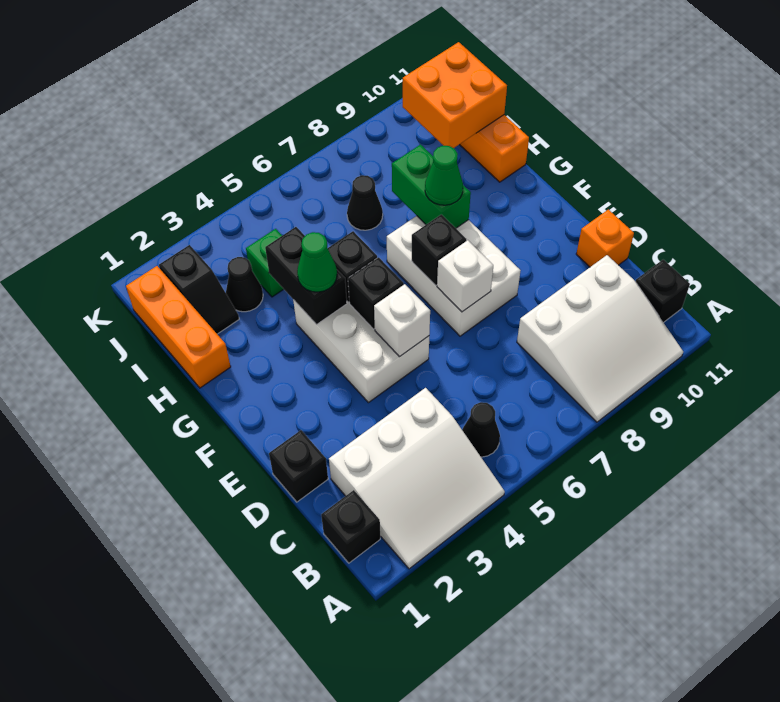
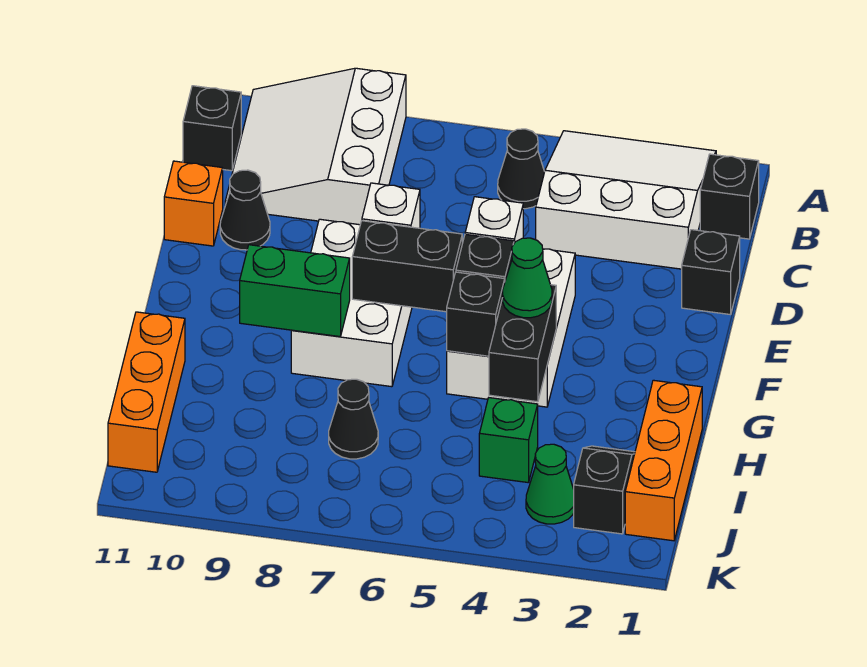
white slope A8:C10 level 1 top C -> white slope A8:C10 level 1 top 8
black brick F7 level 2 -> black brick F6:F7 level 2
green brick G8:H8 level 2 -> green brick G8:G9 level 2
green cone G8 level 3 -> green cone J3 level 1
black cone I3 level 1 -> black cone D10 level 1
orange brick I10:J11 level 2 -> none

